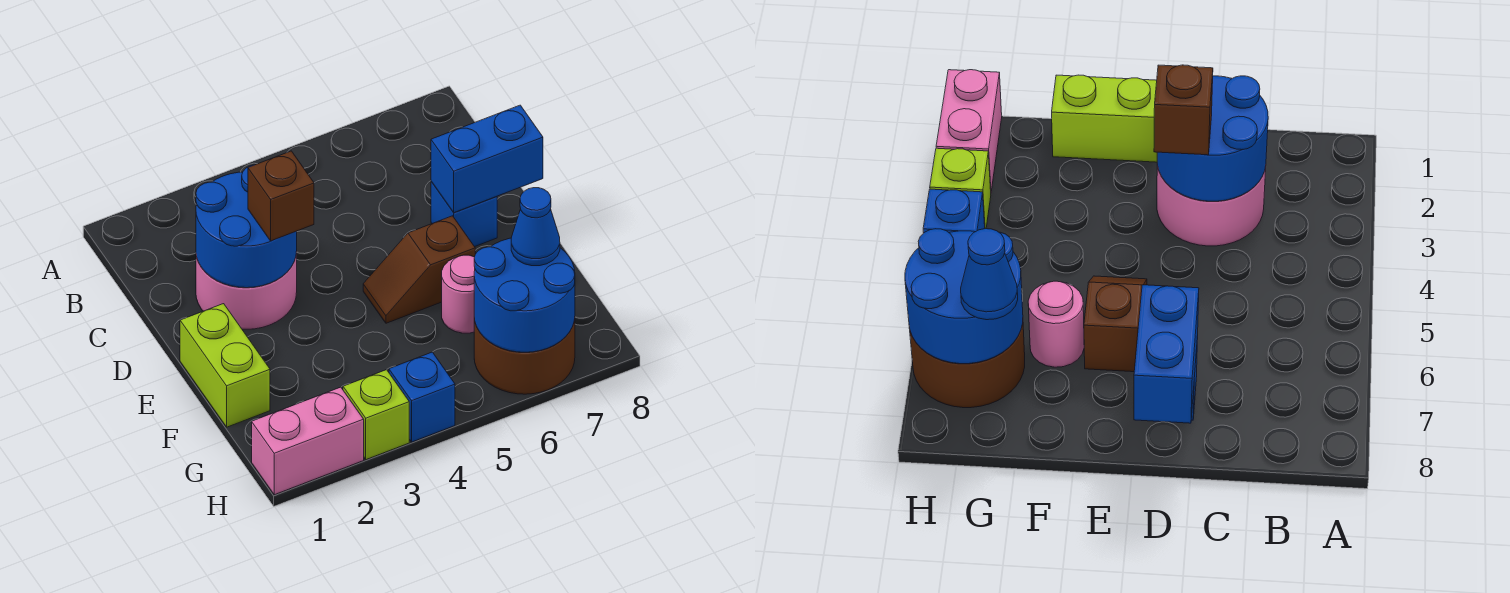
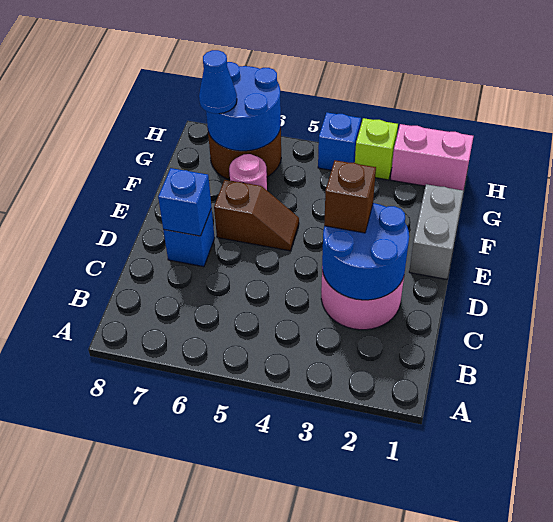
blue brick D7:D8 level 2 -> blue brick D7 level 2
lime brick E1:F1 level 1 -> grey brick E1:F1 level 1

